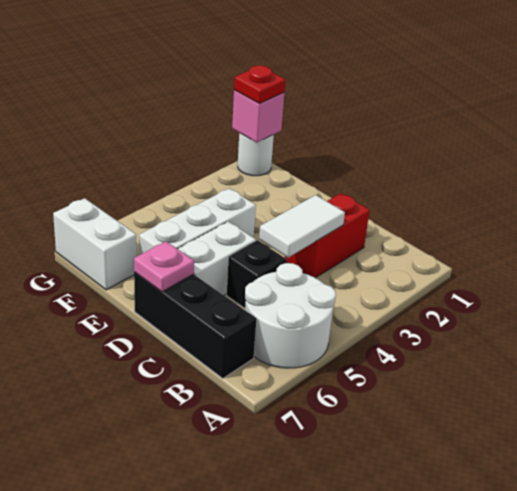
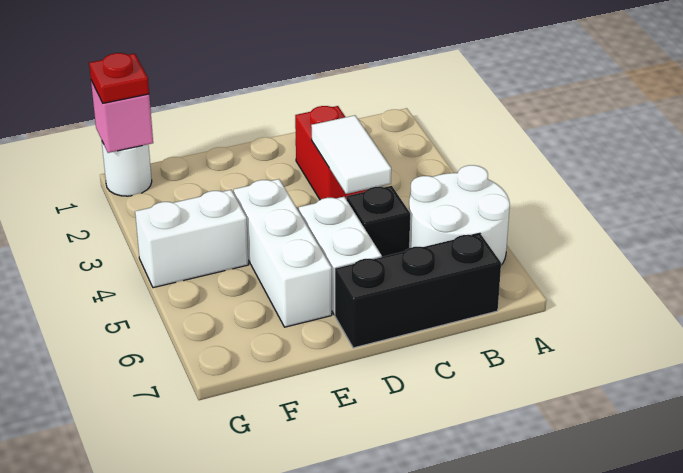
pink plate D7 level 2 -> none
white brick F7:G7 level 1 -> white brick F4:G4 level 1

